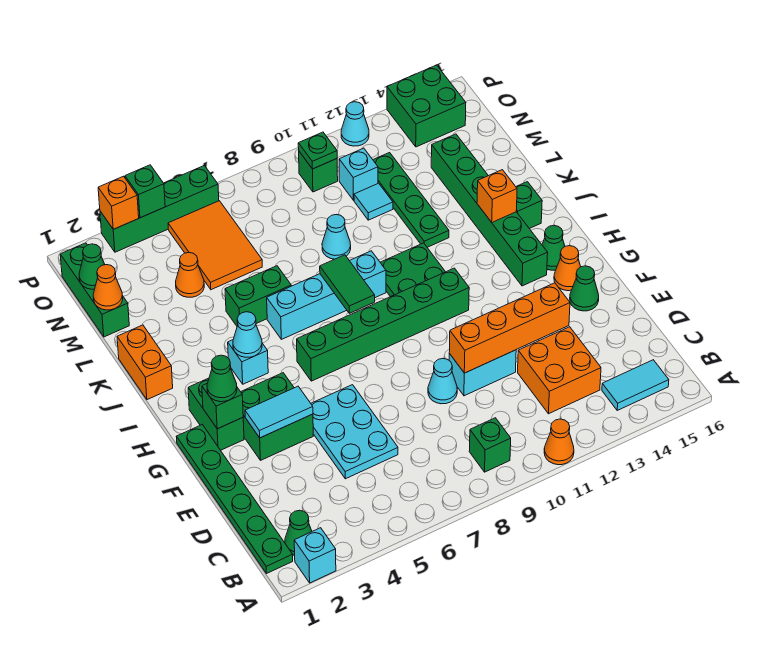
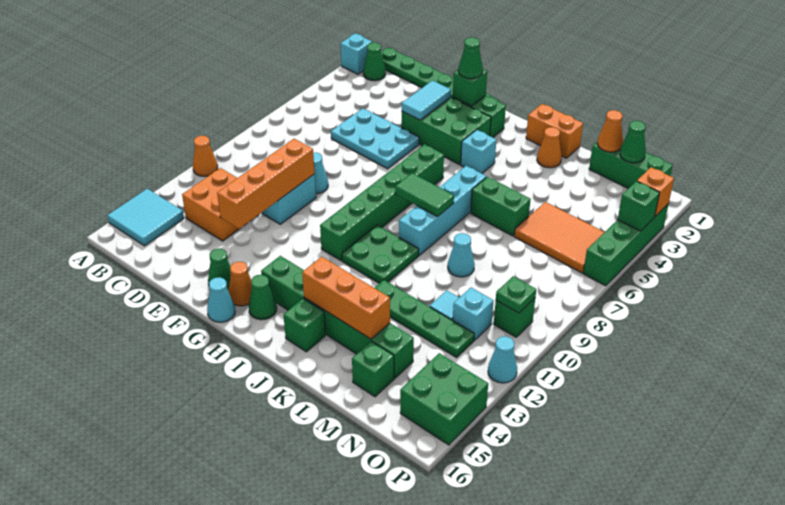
green brick B9 level 1 -> green brick M15 level 1
cyan tile B14:B15 level 1 -> cyan tile A14:B15 level 1
green brick F3:G4 level 1 -> green brick F3:H4 level 1
cyan cone I4 level 2 -> cyan cone G16 level 1
orange brick J14 level 2 -> orange brick J14:L14 level 2
green brick K5:K6 level 1 -> green brick K6:L6 level 1
orange cone M4 level 1 -> orange cone K2 level 1

